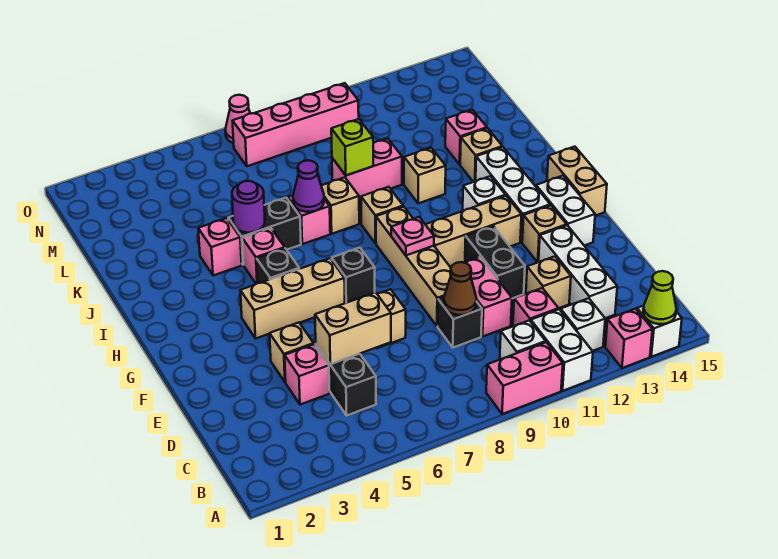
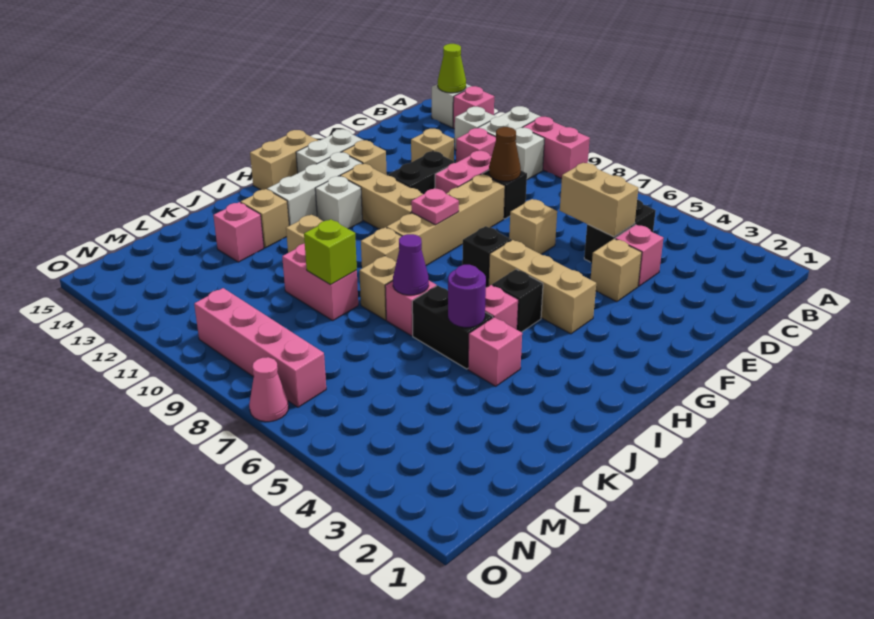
white brick C13:E13 level 1 -> none

